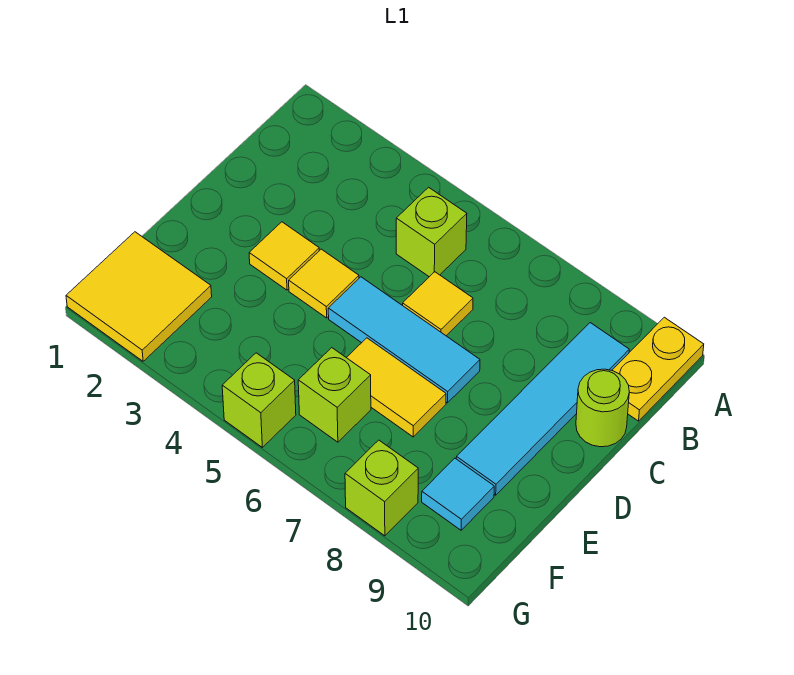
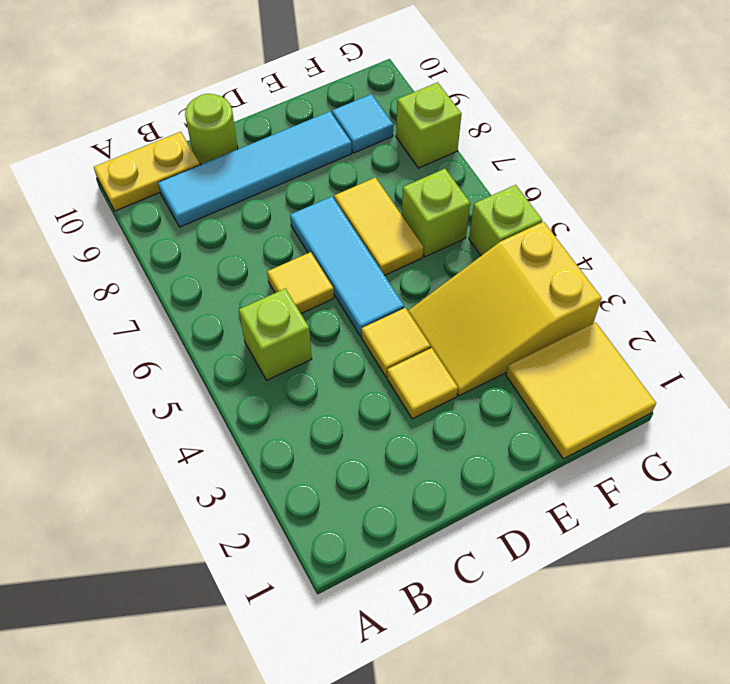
none -> yellow slope E3:G4 level 1 top G

